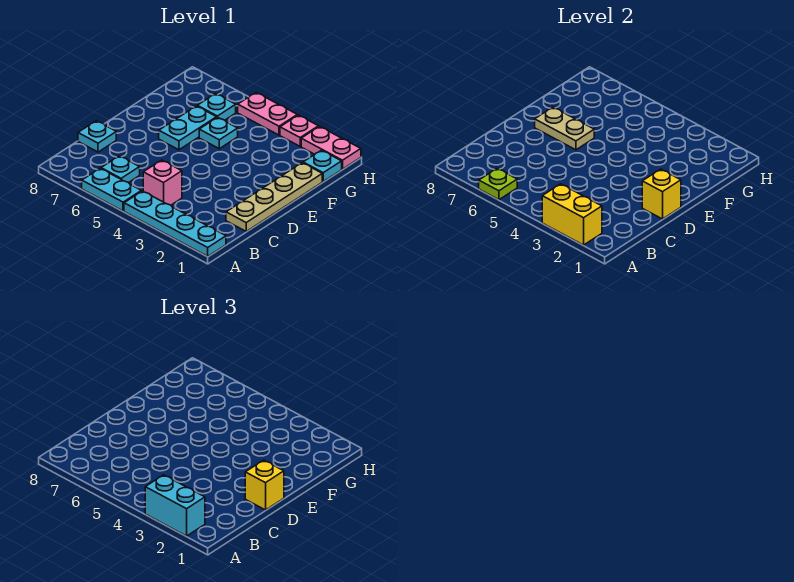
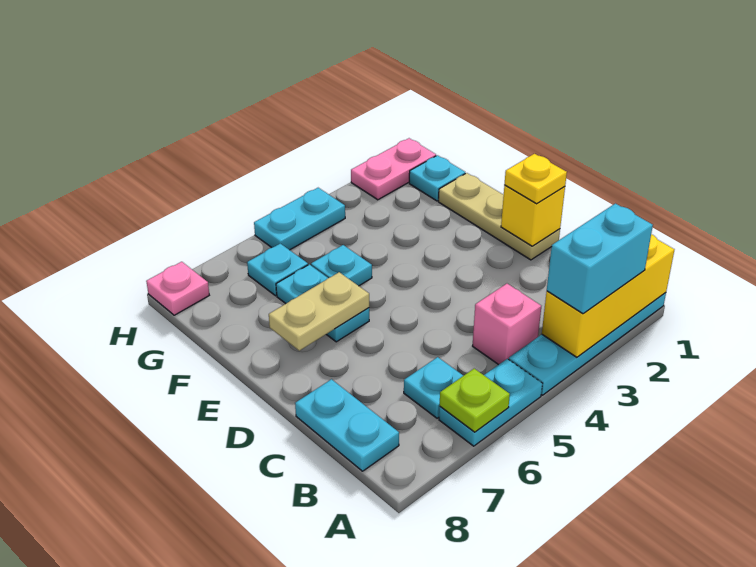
yellow brick A2:A3 level 2 -> yellow brick A1:A3 level 2
tan plate C1:F1 level 1 -> tan plate D1:F1 level 1
cyan plate C8 level 1 -> cyan plate B8:C8 level 1
yellow brick D1 level 3 -> yellow plate D1 level 3
pink plate H3 level 1 -> pink plate H8 level 1
pink plate H4:H5 level 1 -> cyan plate H4:H5 level 1

